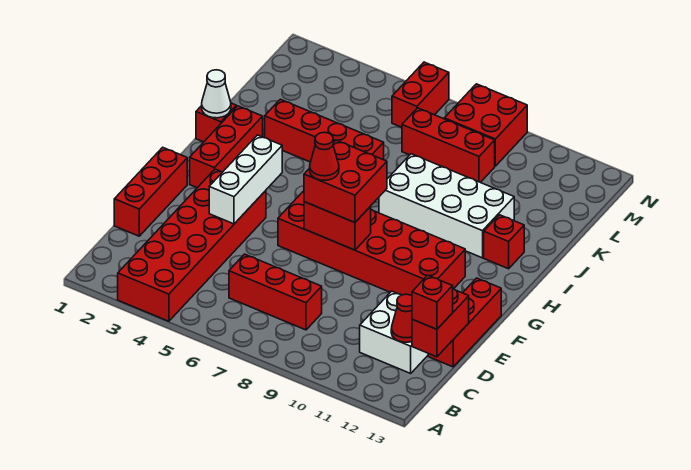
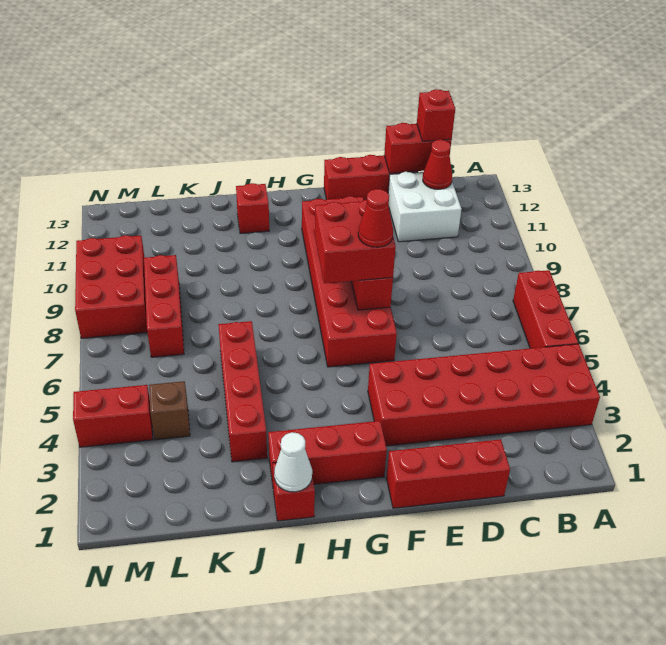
red brick C6:C8 level 1 -> red brick A5:A7 level 1
white brick E4:G4 level 2 -> none
white brick I8:J11 level 1 -> none
none -> brown brick L4 level 1
red brick M6:N6 level 1 -> red brick M4:N4 level 1
red brick M8:N9 level 1 -> red brick M8:N10 level 1

